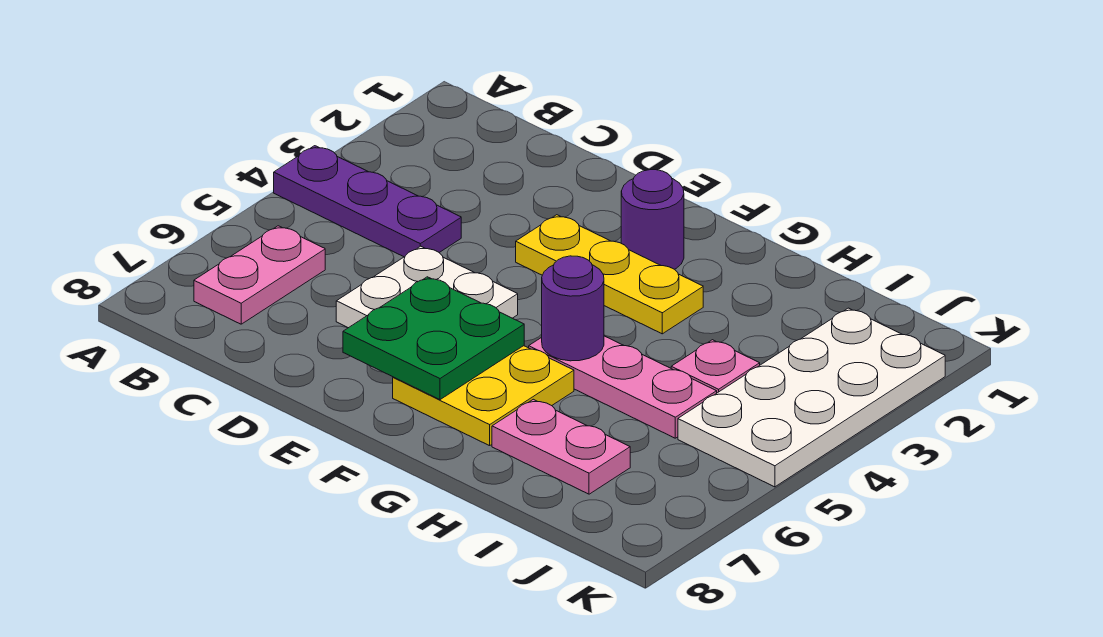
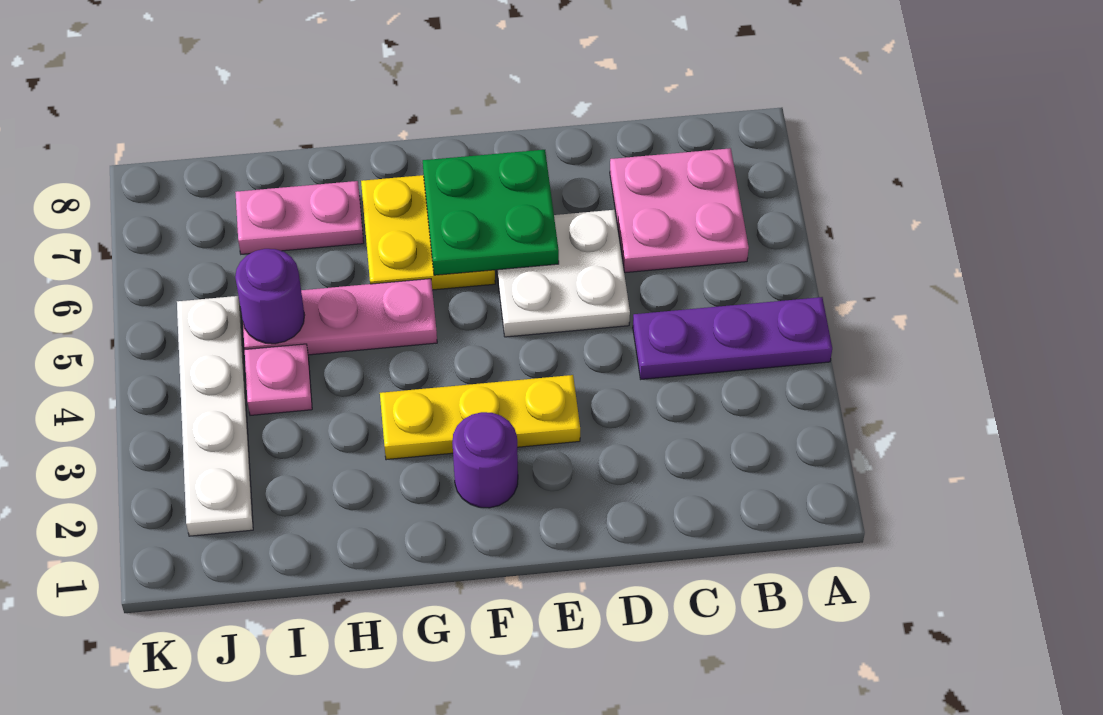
pink plate B6:B7 level 1 -> pink plate B6:C7 level 1
purple round brick G5 level 2 -> purple round brick I5 level 2
white plate J2:K5 level 1 -> white plate J2:J5 level 1

